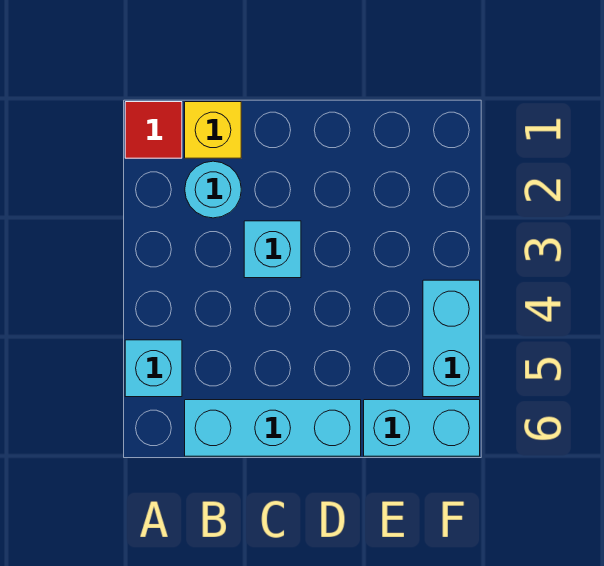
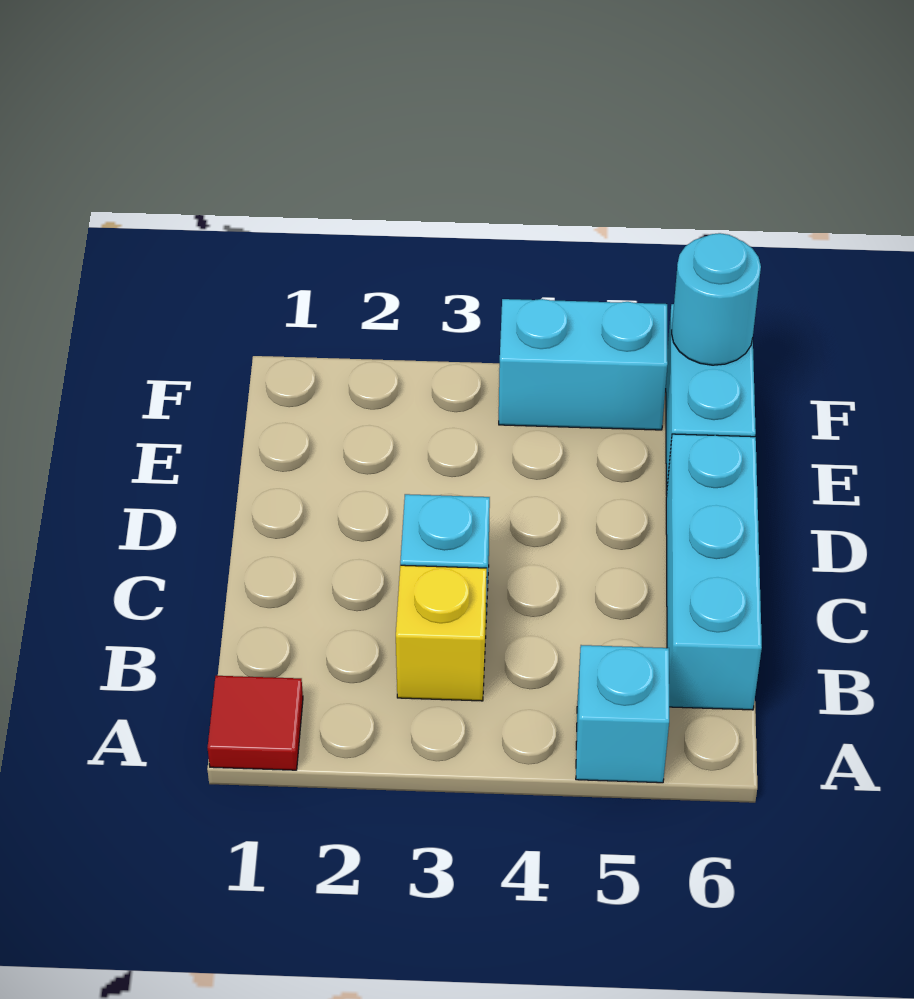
yellow brick B1 level 1 -> yellow brick B3 level 1
cyan round brick B2 level 1 -> cyan round brick F6 level 2

